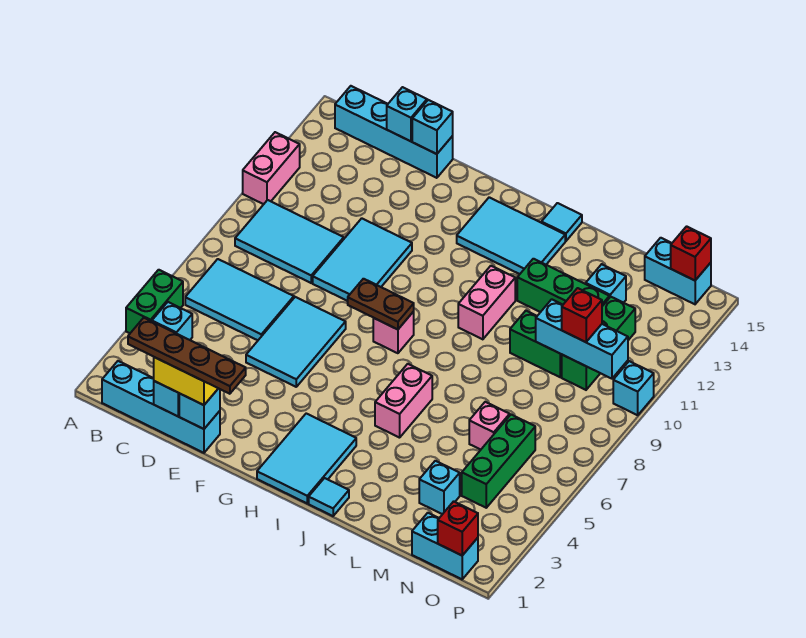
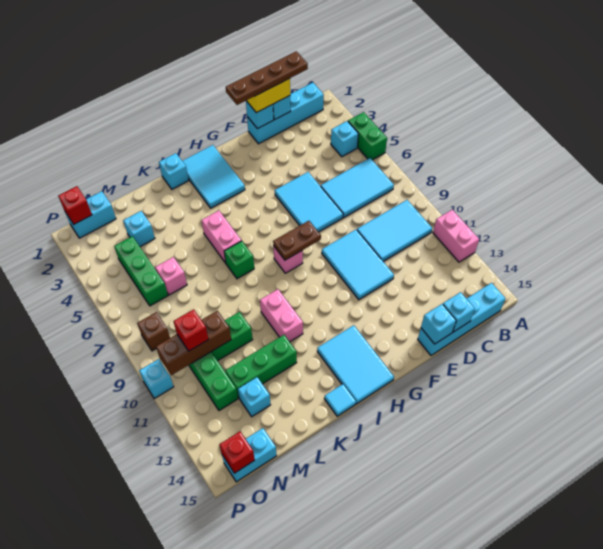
cyan tile H13:J14 level 1 -> cyan tile H13:I15 level 1
cyan tile J1 level 1 -> cyan brick J1 level 1
none -> green brick J7 level 1
cyan brick M10:O10 level 2 -> brown brick M10:O10 level 2
none -> brown brick O8 level 1

